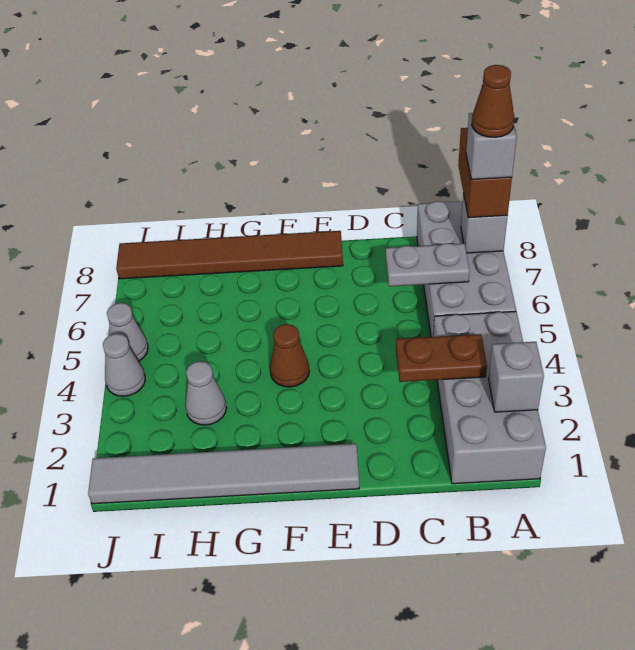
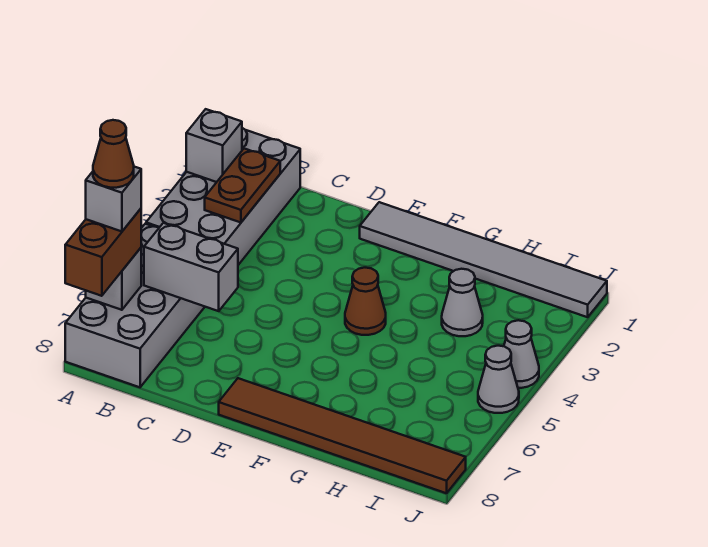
brown plate B3:C3 level 2 -> brown plate B2:B3 level 2
grey plate B6:C6 level 2 -> grey brick B6:C6 level 2

